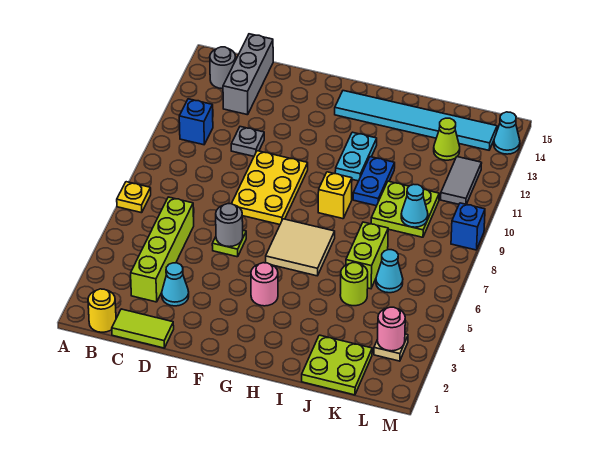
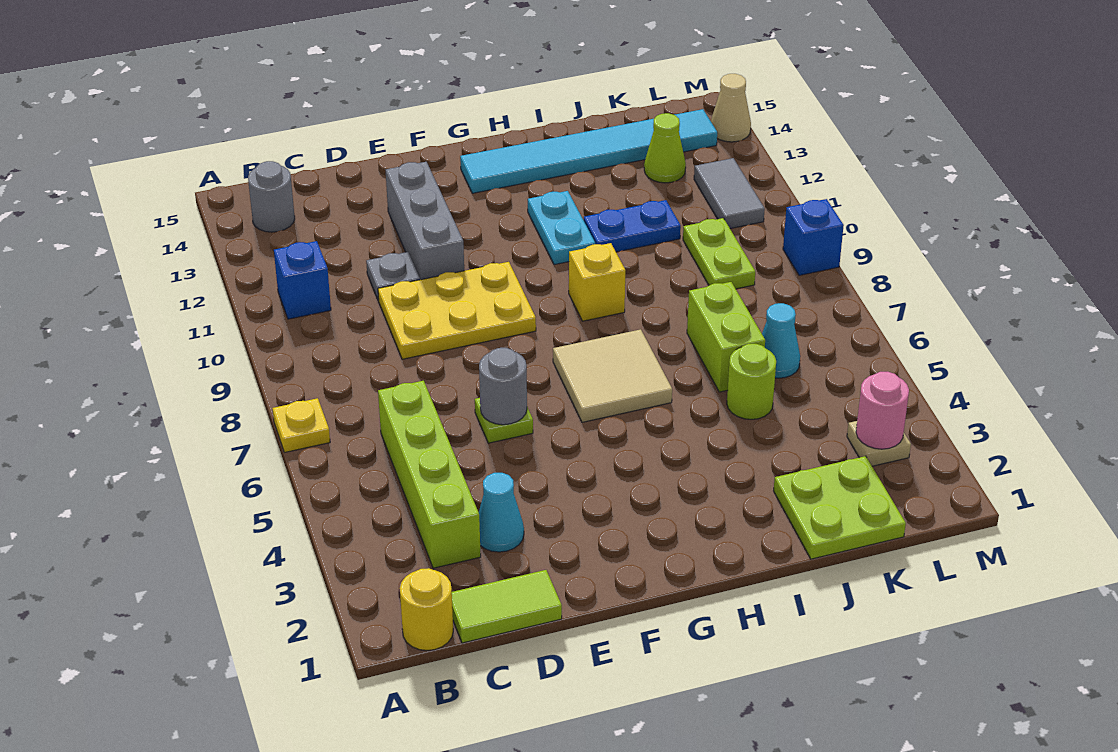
grey brick C13:C15 level 1 -> grey brick E11:E13 level 1
yellow plate E8:F10 level 1 -> yellow plate D9:F10 level 1
pink round brick G4 level 1 -> none
blue plate I10:I11 level 1 -> blue plate I11:J11 level 1
lime plate J9:K10 level 1 -> lime plate K9:K10 level 1
cyan cone K9 level 2 -> none
cyan cone M14 level 1 -> tan cone M14 level 1

